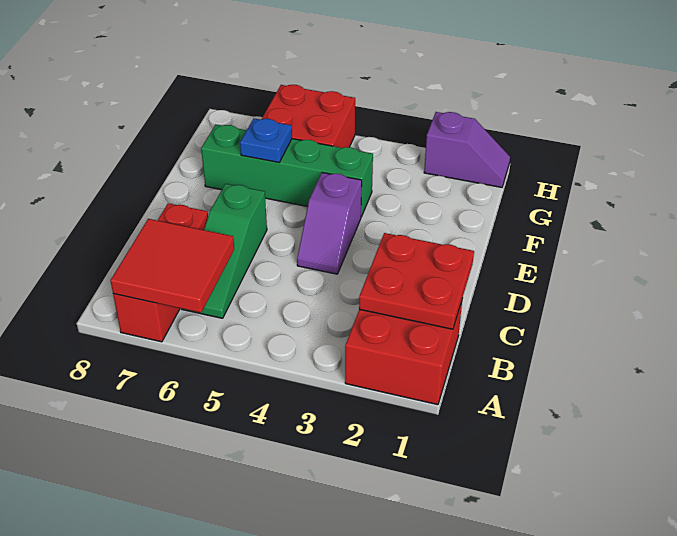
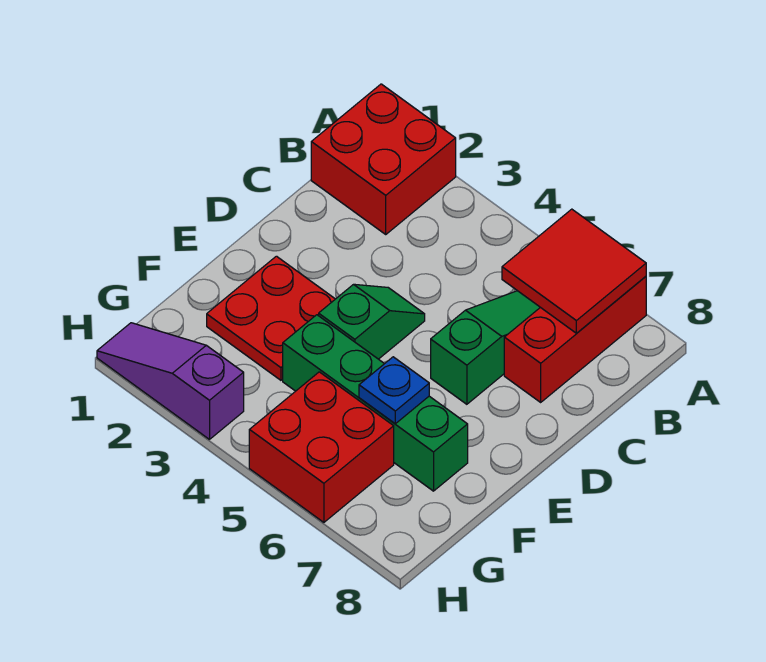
red plate B1:C2 level 2 -> red plate E2:F3 level 1
purple slope D4:E4 level 1 top E -> green slope D4:E4 level 1 top E
purple slope H1:H2 level 1 top 2 -> purple slope H1:H3 level 1 top 3

